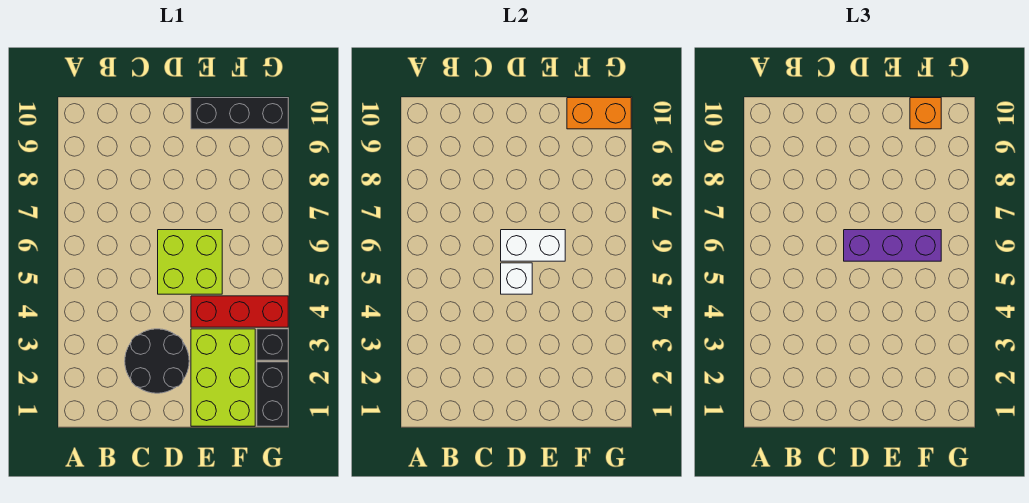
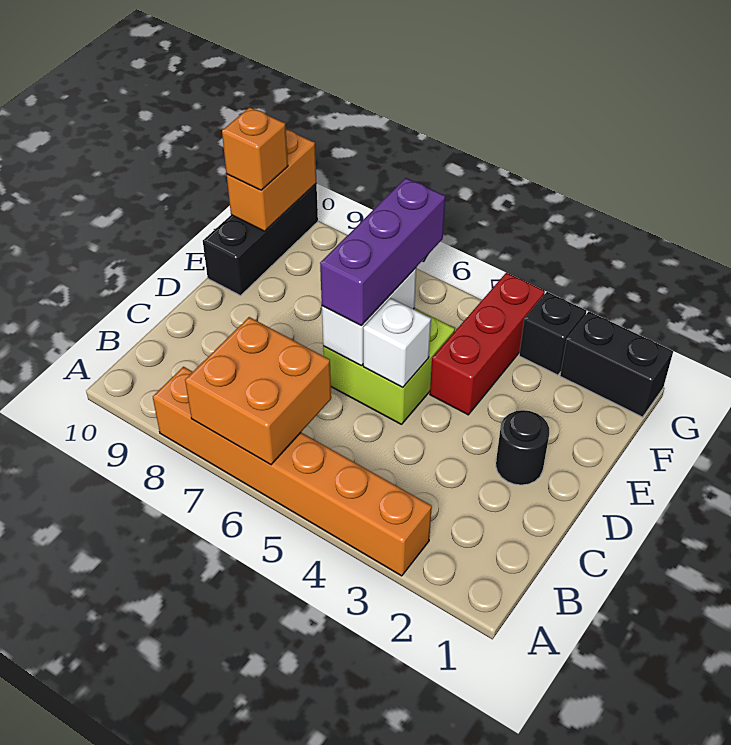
none -> orange brick A3:A8 level 1
none -> orange brick A6:B7 level 2
black round brick C2:D3 level 1 -> black round brick D2 level 1
lime brick E1:F3 level 1 -> none

